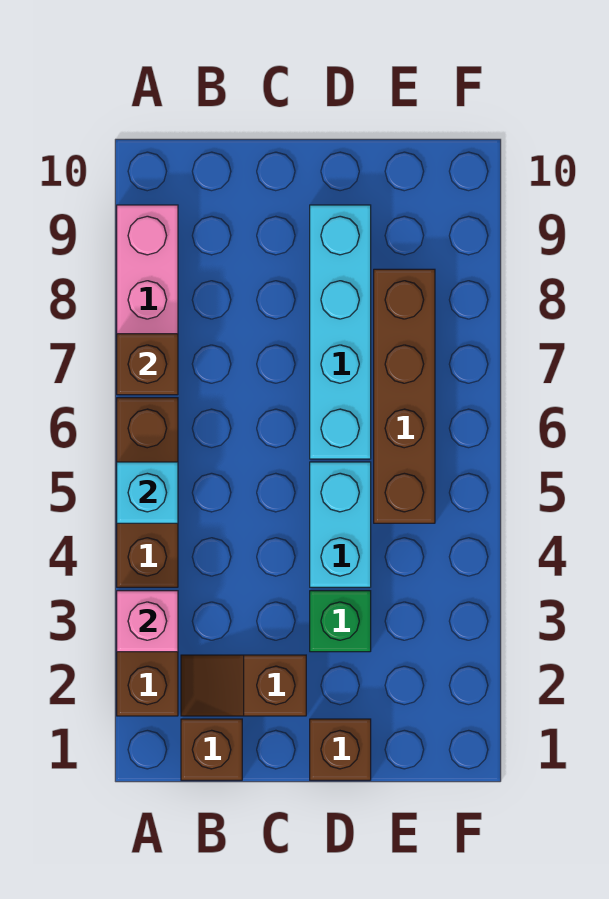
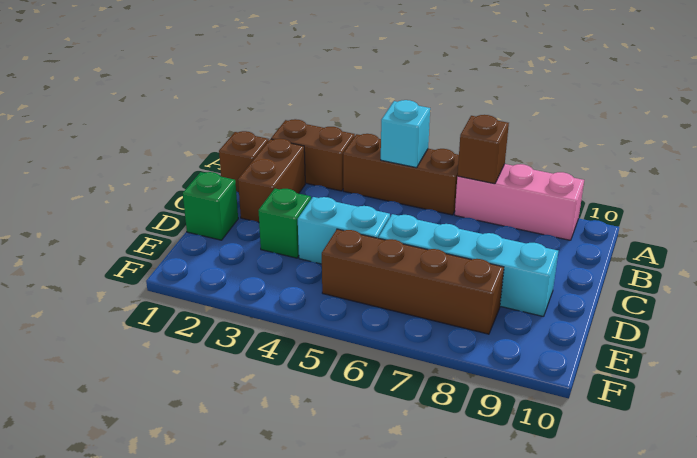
pink brick A3 level 2 -> none
brown slope B2:C2 level 1 top C -> brown brick B2:C2 level 1
brown brick D1 level 1 -> green brick D1 level 1

